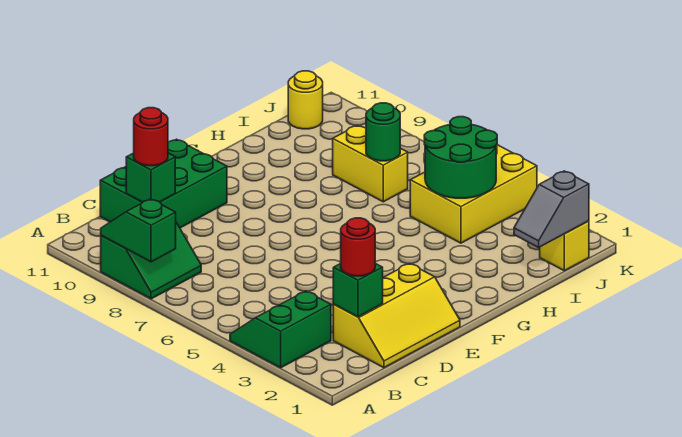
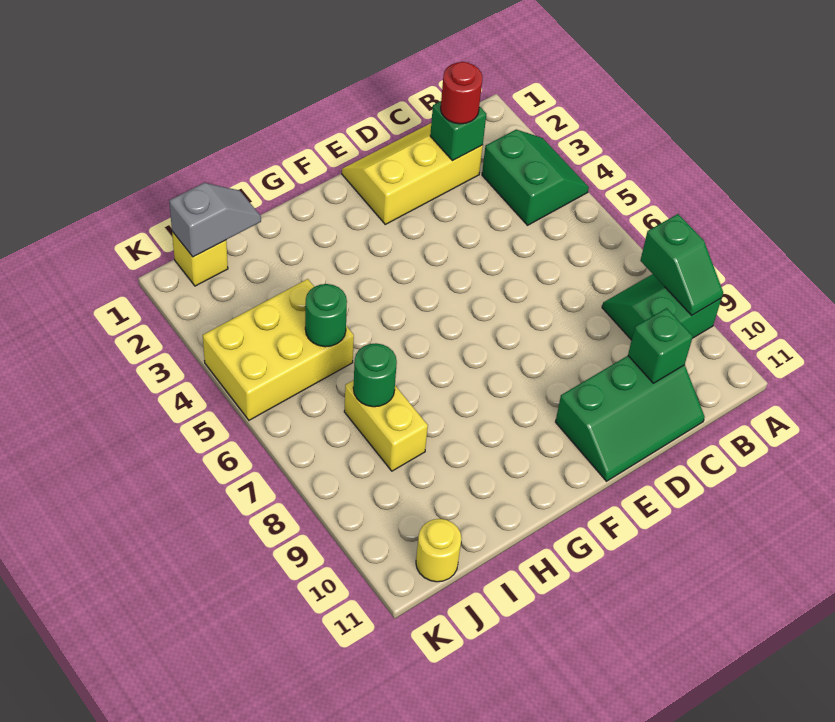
green slope A3:B4 level 1 top 3 -> green slope A3:B4 level 1 top B
green brick C10:E11 level 1 -> green slope C10:E11 level 1 top 10
red round brick C10 level 3 -> none
green round brick I4:J5 level 2 -> green round brick I5 level 2

